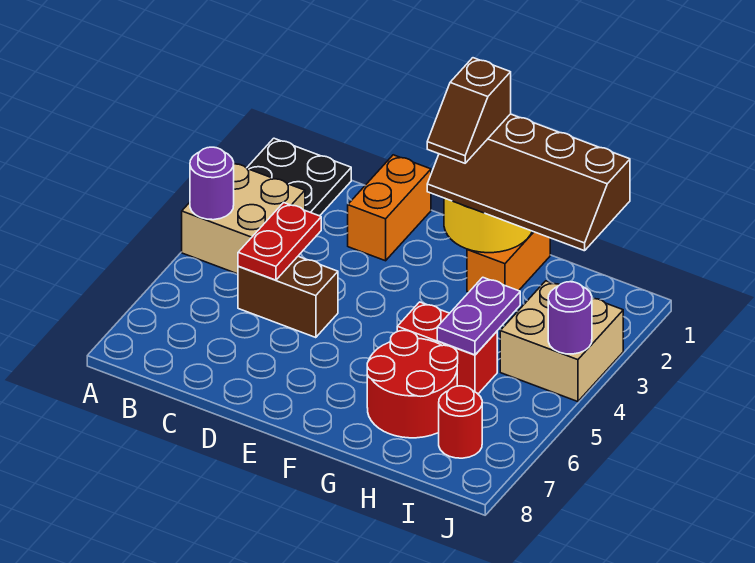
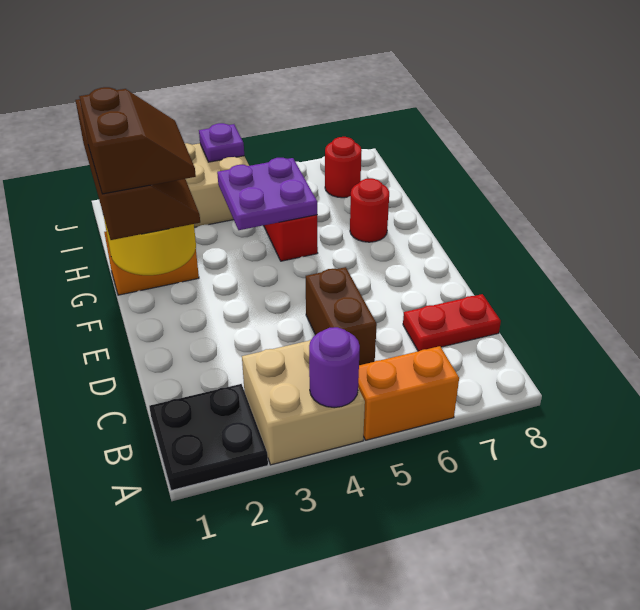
red plate C4:C5 level 2 -> red plate C7:C8 level 1
orange brick D1:D2 level 1 -> orange brick A5:A6 level 1
brown slope F1:F2 level 4 top 1 -> brown slope F1:G2 level 4 top 1
red round brick G6:H7 level 1 -> red round brick G7 level 1
purple plate H4:H5 level 2 -> purple plate G4:H5 level 2
purple round brick J4 level 2 -> purple plate J4 level 2

